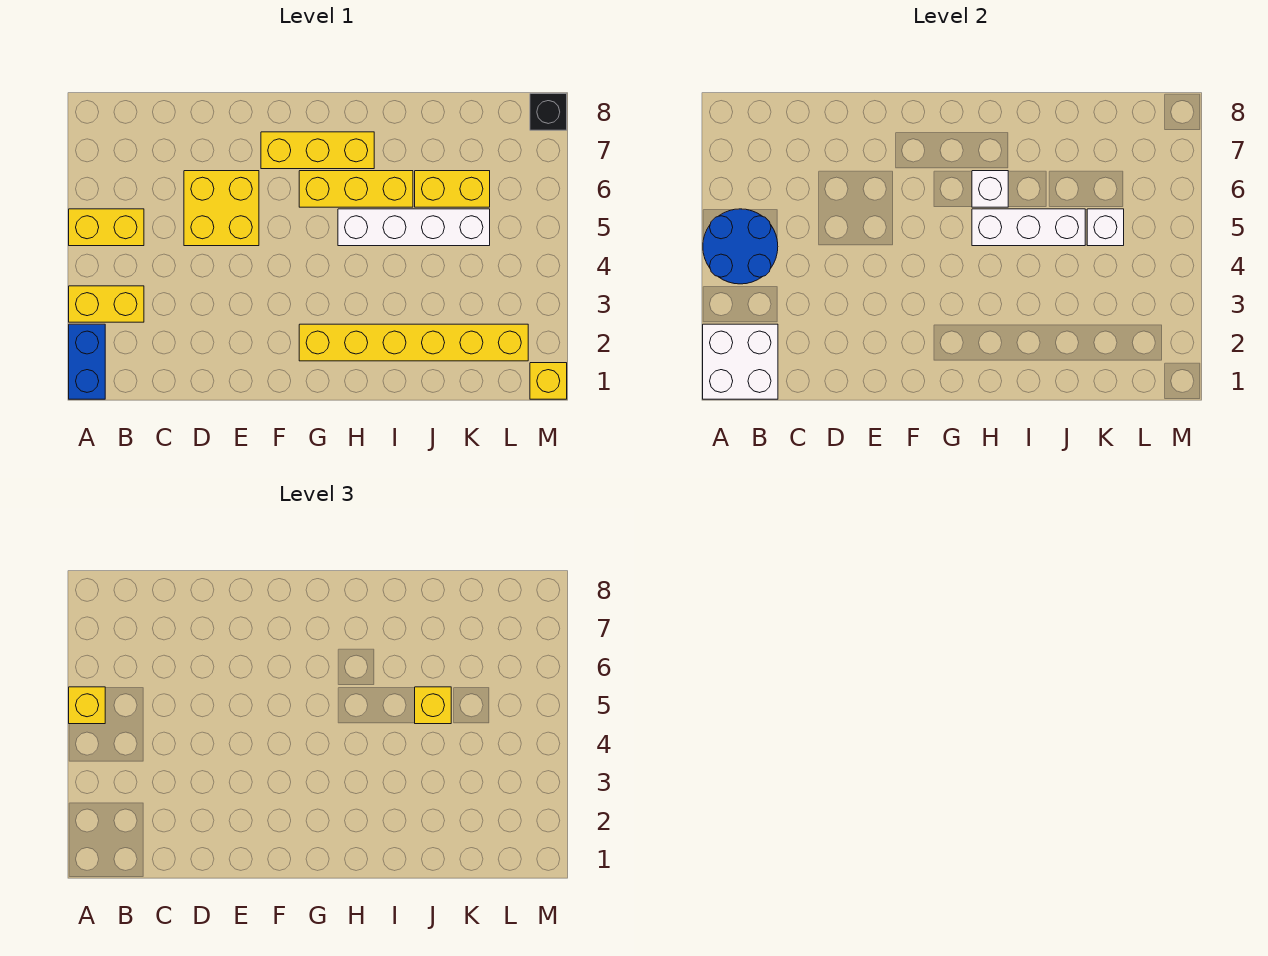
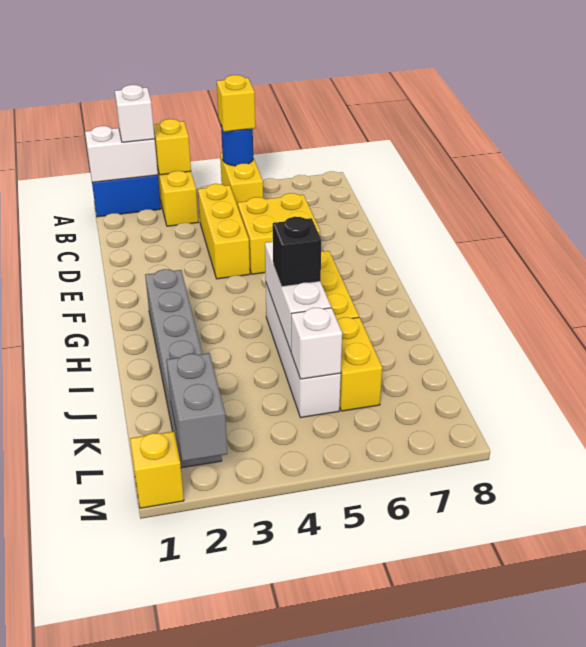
white brick A1:B2 level 2 -> white brick A1:A2 level 2
blue round brick A4:B5 level 2 -> blue round brick A5 level 2
yellow brick F7:H7 level 1 -> yellow brick C4:E4 level 1
yellow brick G2:L2 level 1 -> grey brick G2:L2 level 1
white brick H6 level 2 -> white brick A2 level 3
yellow brick J5 level 3 -> yellow brick A3 level 2
none -> grey brick L2:M2 level 2
black brick M8 level 1 -> black brick I5 level 3

